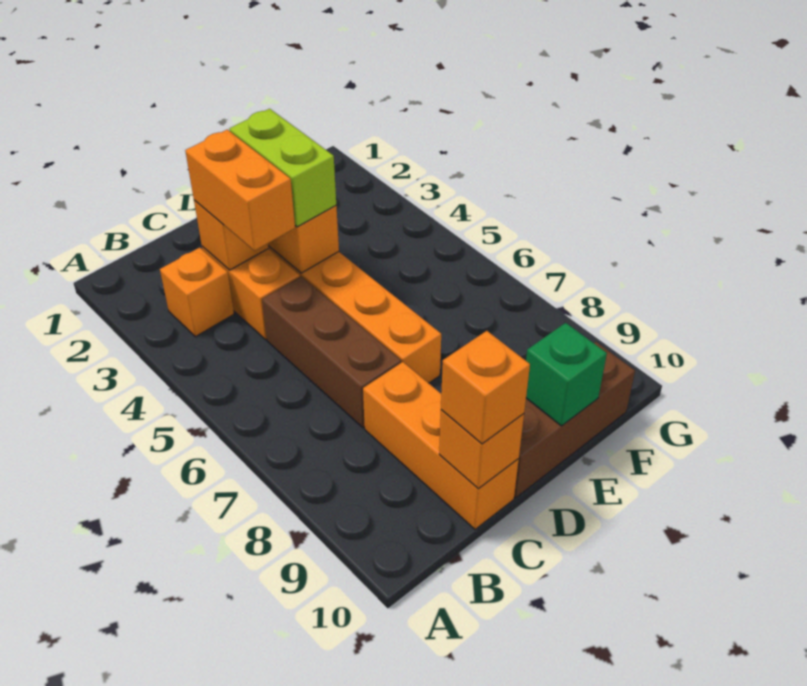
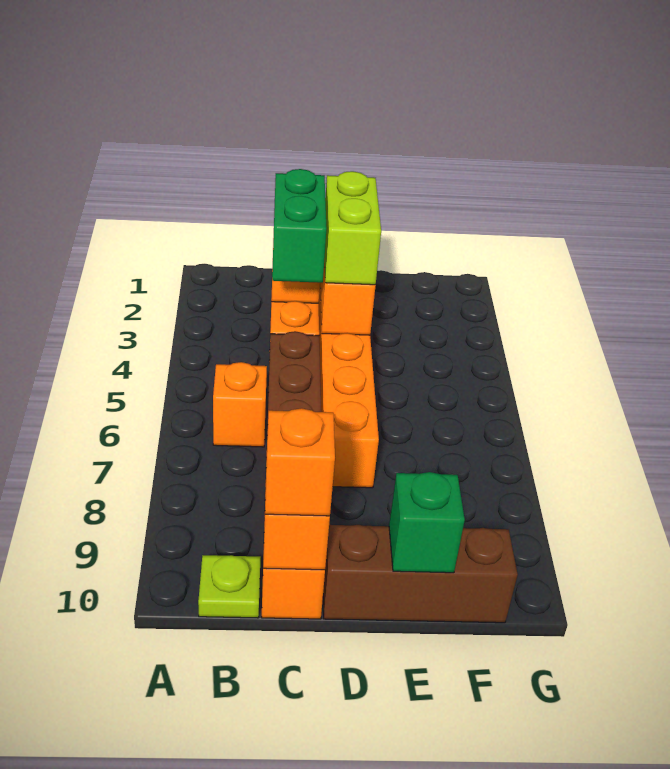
orange brick B3 level 1 -> orange brick B6 level 1
none -> lime plate B10 level 1
orange brick C3:C4 level 3 -> green brick C3:C4 level 3

